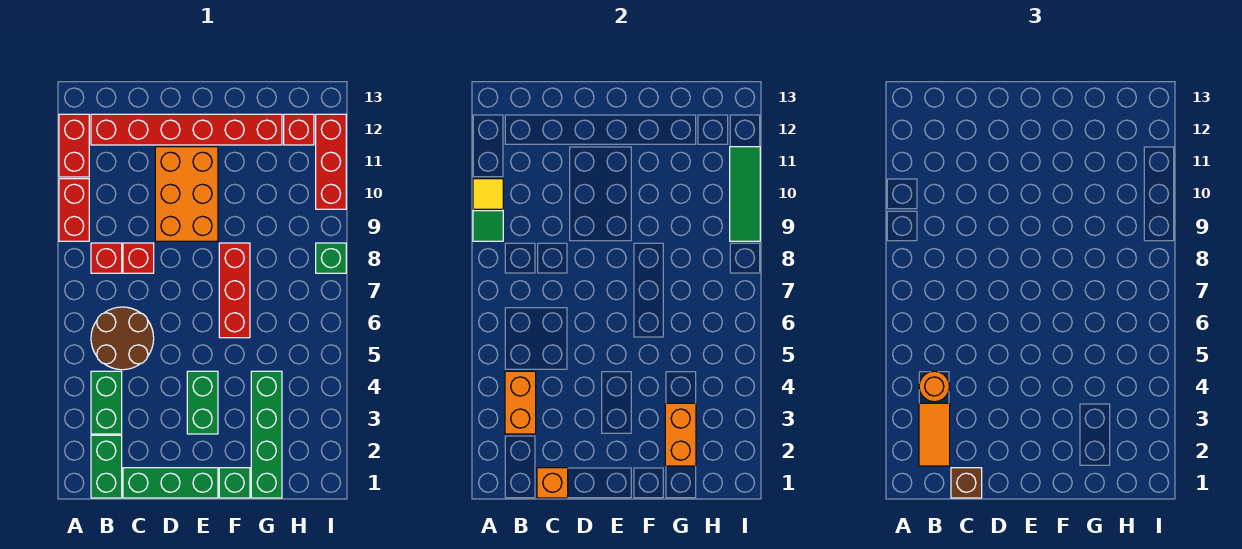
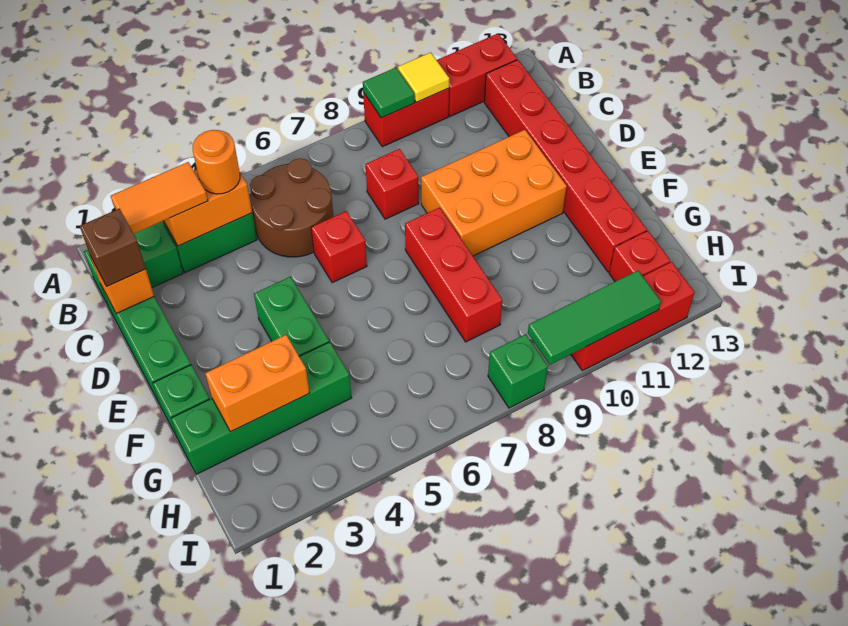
red brick B8 level 1 -> red brick D6 level 1
green brick E3:E4 level 1 -> green brick E4:F4 level 1
red brick F6:F8 level 1 -> red brick E8:G8 level 1

